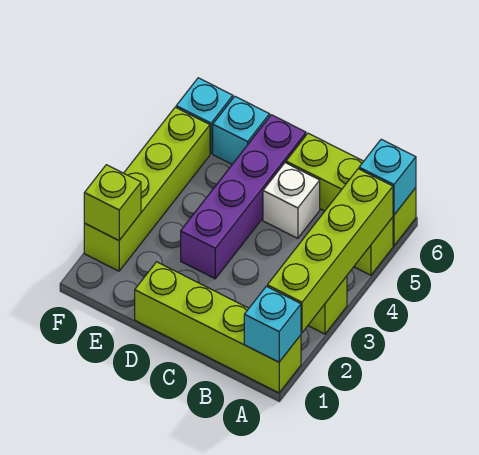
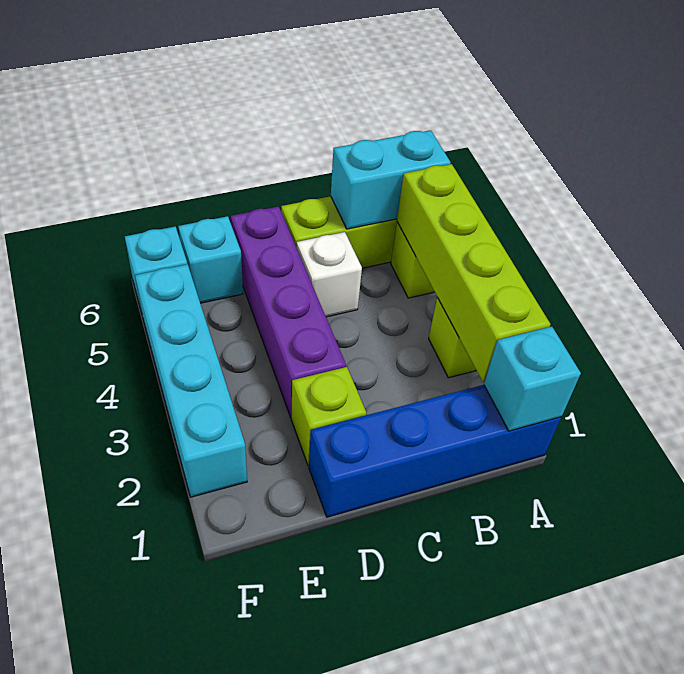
lime brick A1:D1 level 1 -> blue brick A1:D1 level 1
cyan brick A6 level 2 -> cyan brick A6:B6 level 2
lime brick F2:F5 level 1 -> cyan brick F2:F5 level 1
lime brick F2 level 2 -> lime brick D2 level 1

